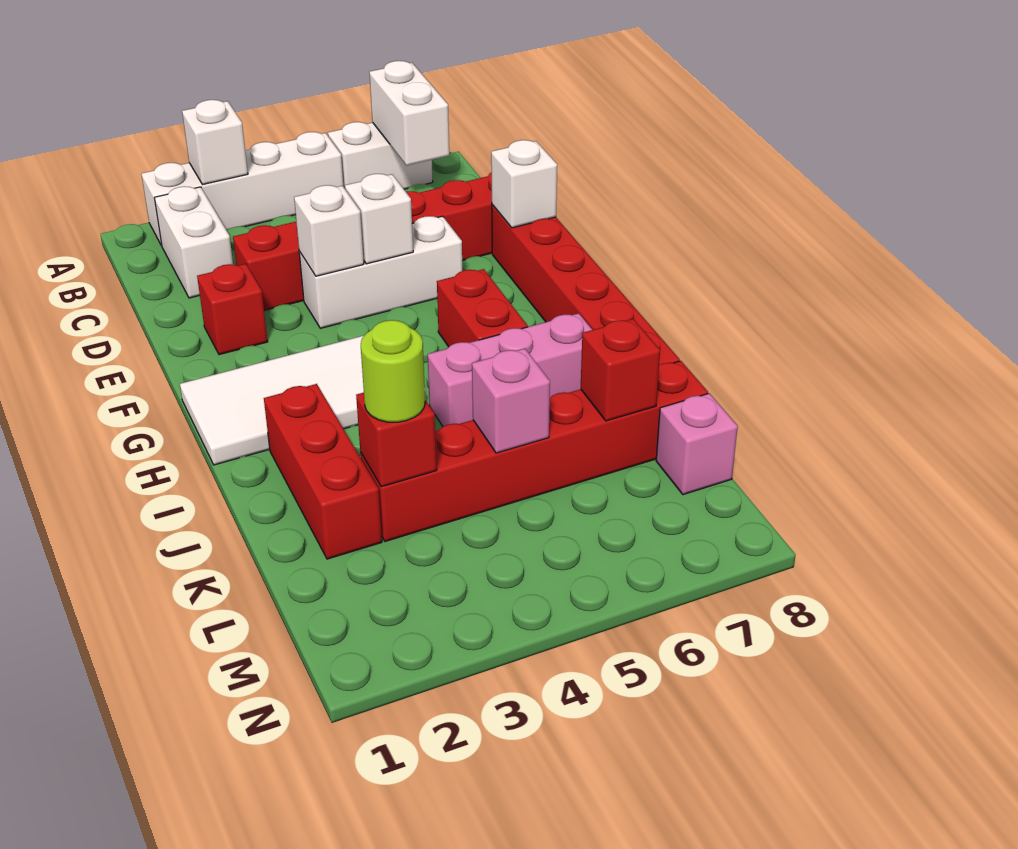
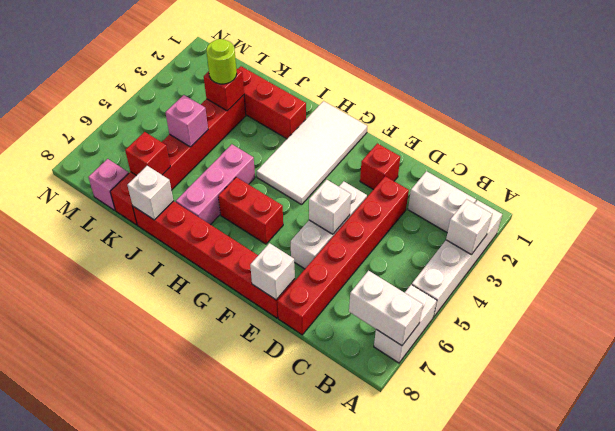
white brick E4 level 2 -> white brick J8 level 2

